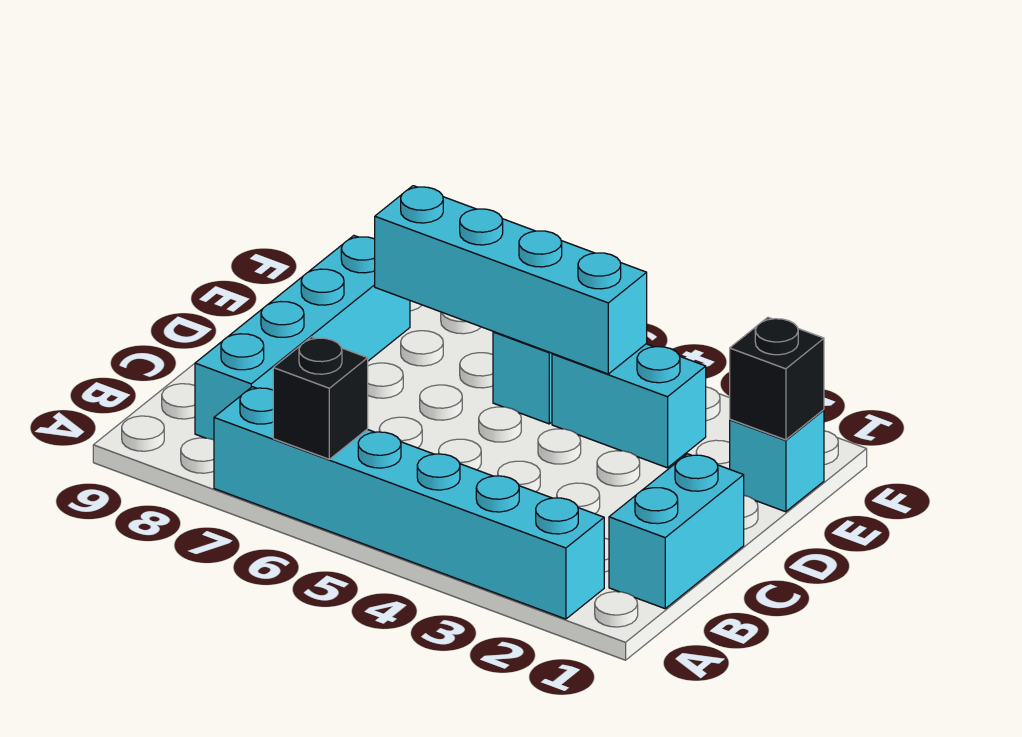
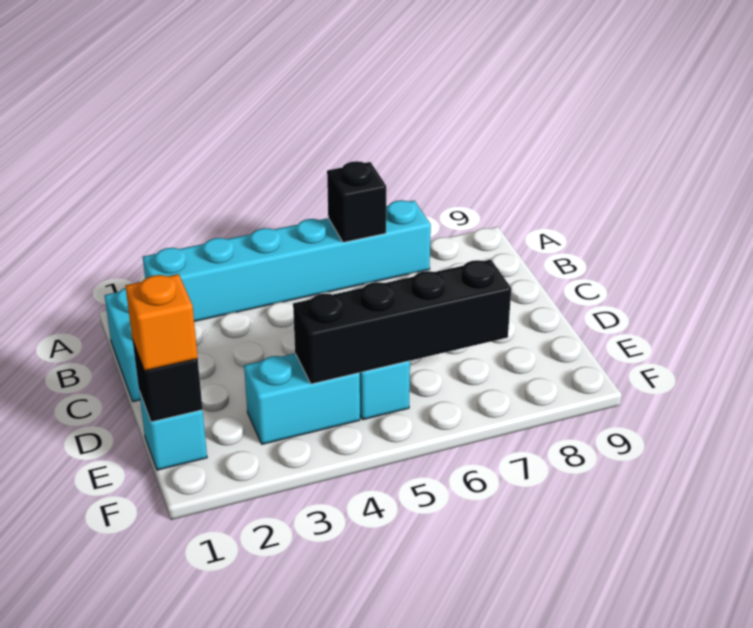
cyan brick B8:E8 level 1 -> none
none -> orange brick E1 level 3
cyan brick E4:E7 level 2 -> black brick E4:E7 level 2

